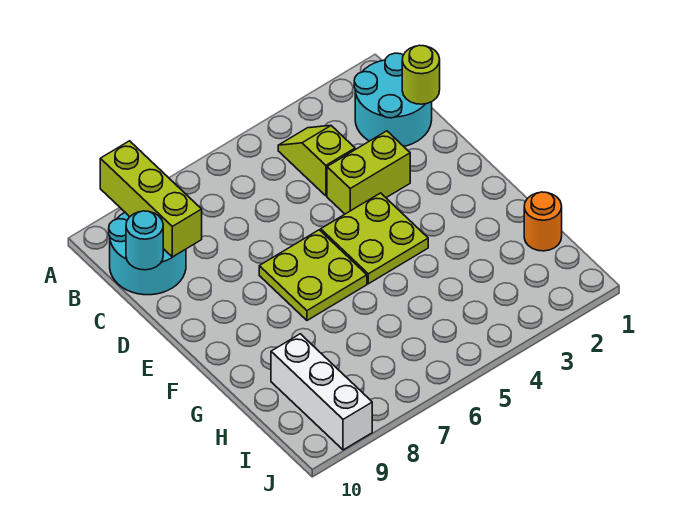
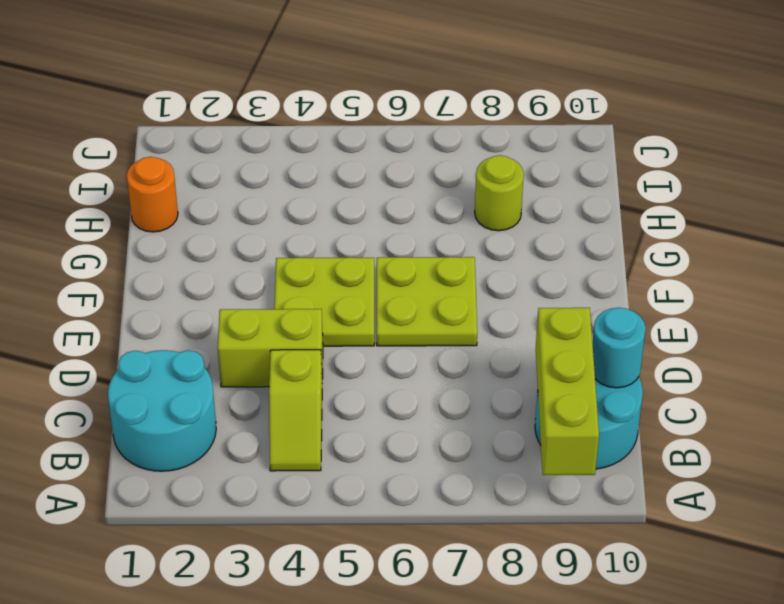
lime round brick C1 level 2 -> lime round brick H8 level 1
white brick H9:J9 level 1 -> none

